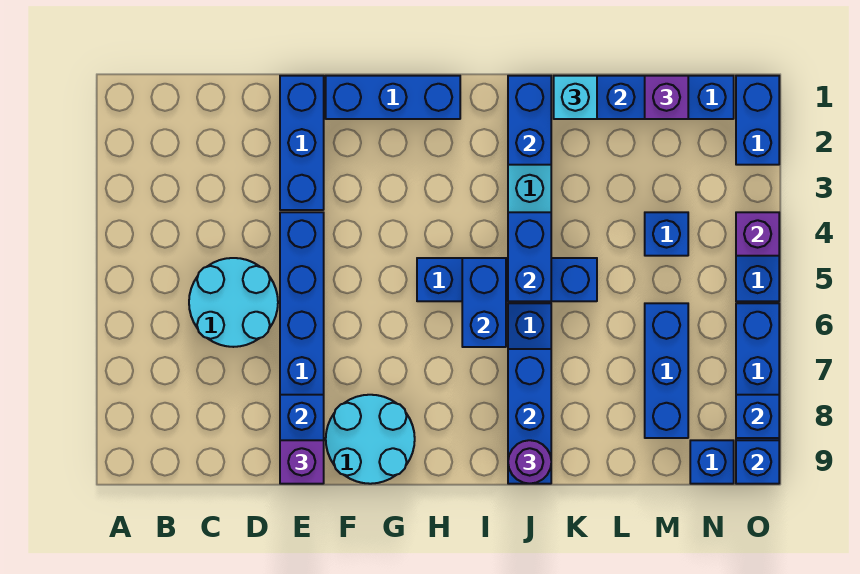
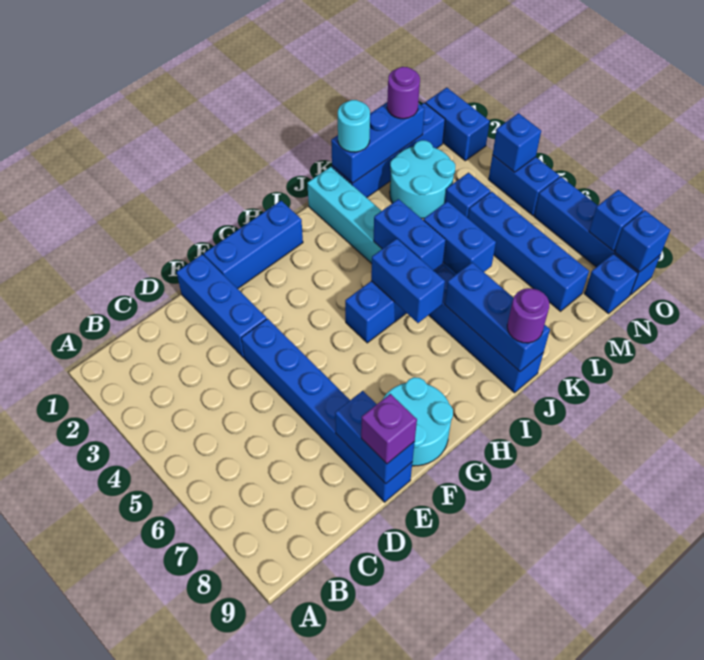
cyan round brick C5:D6 level 1 -> cyan round brick L2:M3 level 1
blue brick J1:J2 level 2 -> blue brick K5:K6 level 2
cyan brick K1 level 3 -> cyan round brick K1 level 3
purple brick M1 level 3 -> purple round brick M1 level 3
blue brick M6:M8 level 1 -> blue brick M5:M8 level 1
purple brick O4 level 2 -> blue brick O4 level 2

